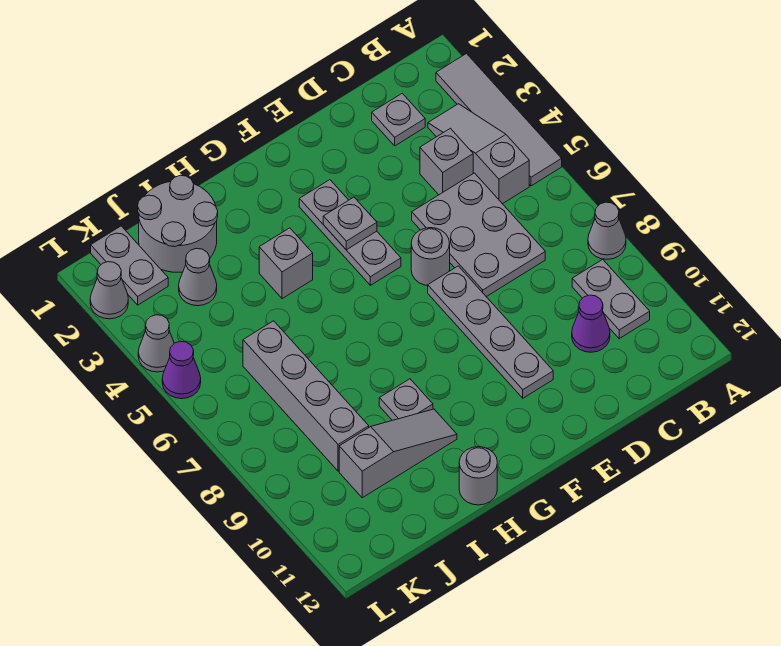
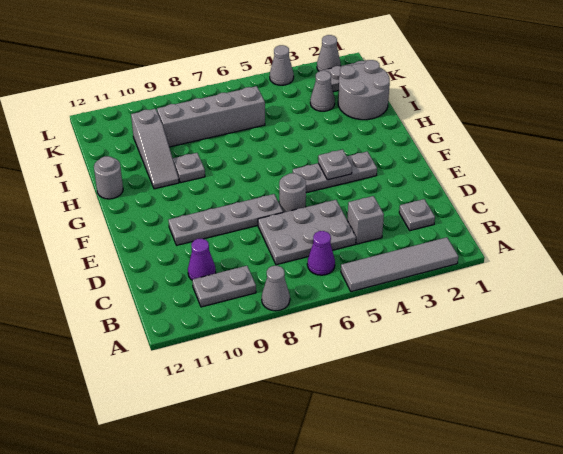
grey slope B3:B5 level 1 top 5 -> none
grey brick H4 level 1 -> none
purple cone L5 level 1 -> purple cone B6 level 1

